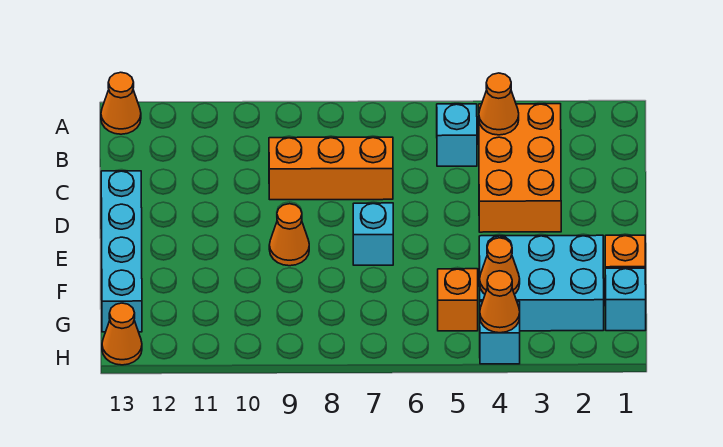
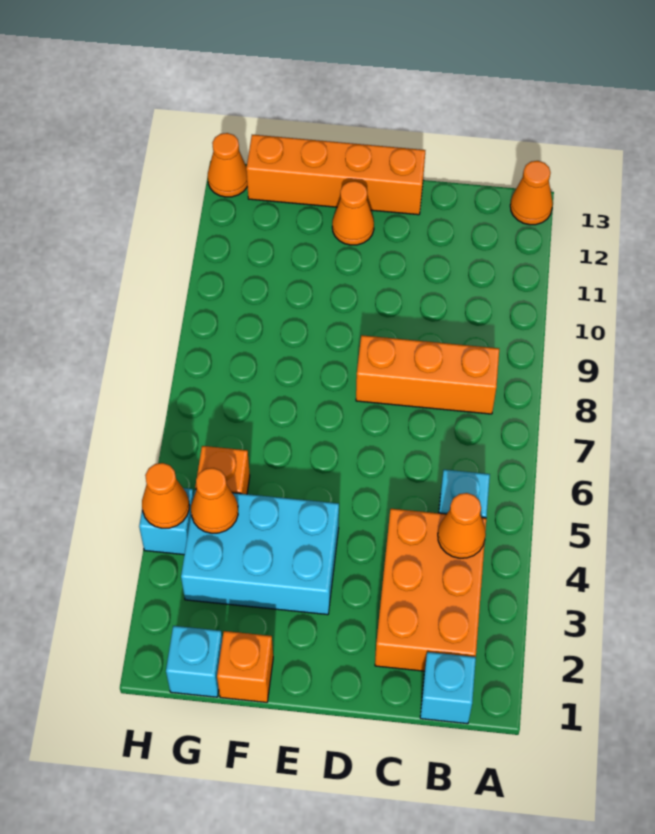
orange brick B3:D4 level 1 -> orange brick B2:C4 level 1
orange brick C7:C9 level 1 -> orange brick B8:D8 level 1
cyan brick D13:G13 level 1 -> orange brick D13:G13 level 1
cyan brick E7 level 1 -> cyan brick B1 level 1
orange cone E9 level 1 -> orange cone E12 level 1
cyan brick F2:G4 level 1 -> cyan brick E3:G4 level 1

